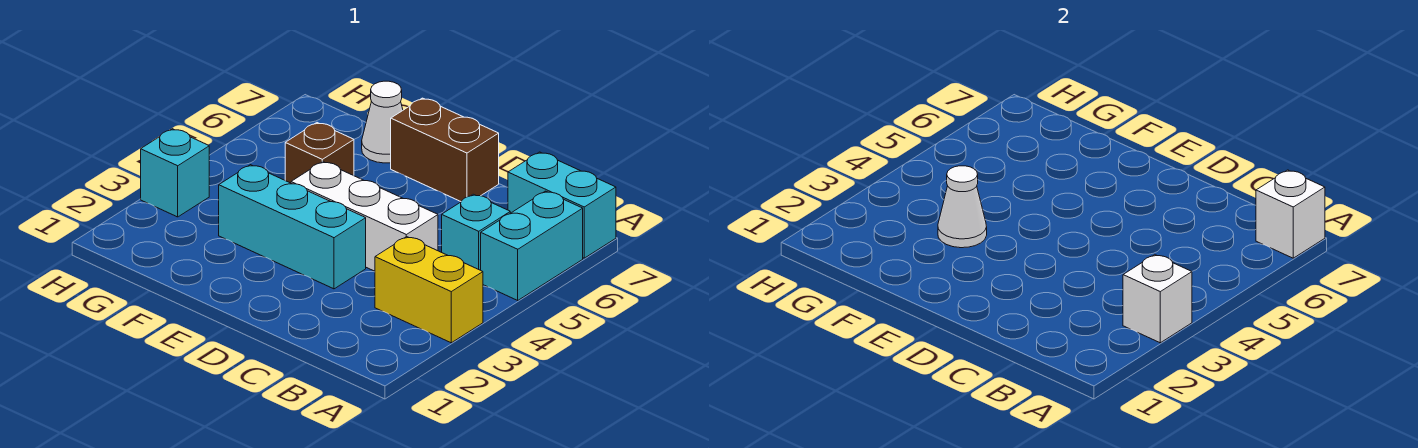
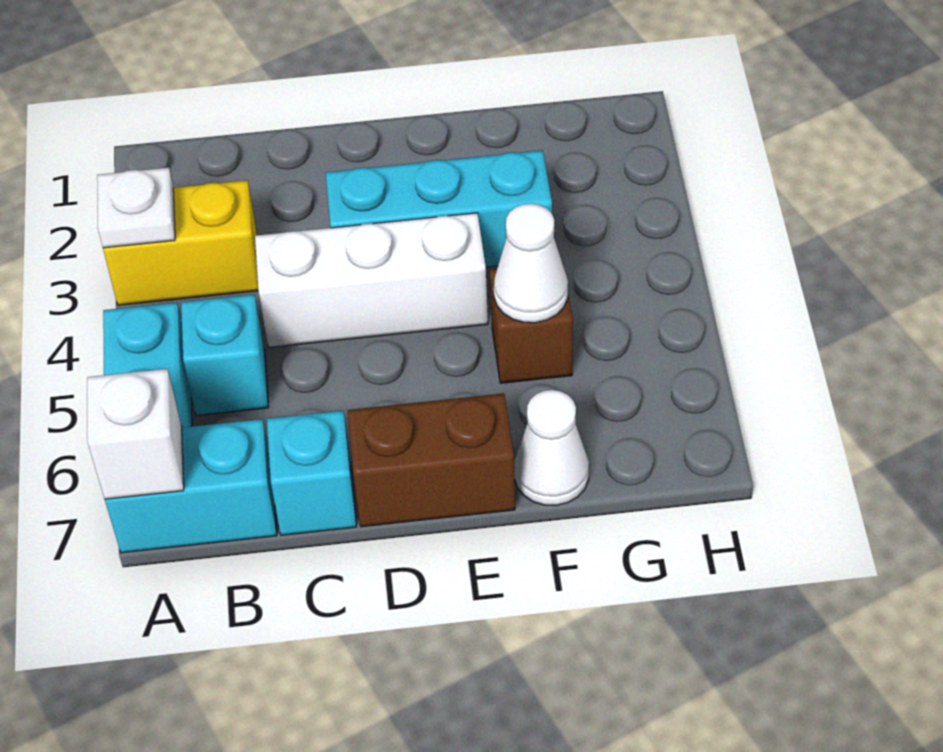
white brick A3 level 2 -> white plate A3 level 2
white cone F3 level 2 -> white cone F5 level 2
cyan brick H3 level 1 -> cyan brick C7 level 1

